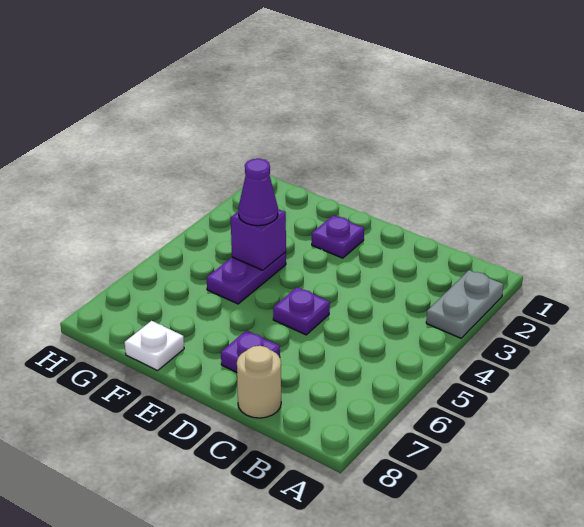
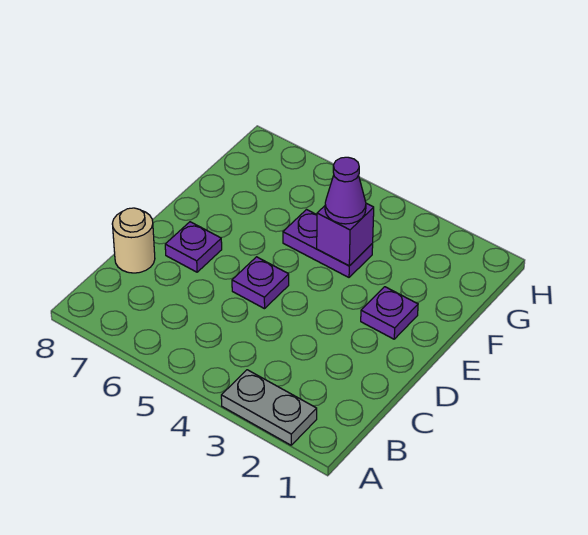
white plate F8 level 1 -> none

